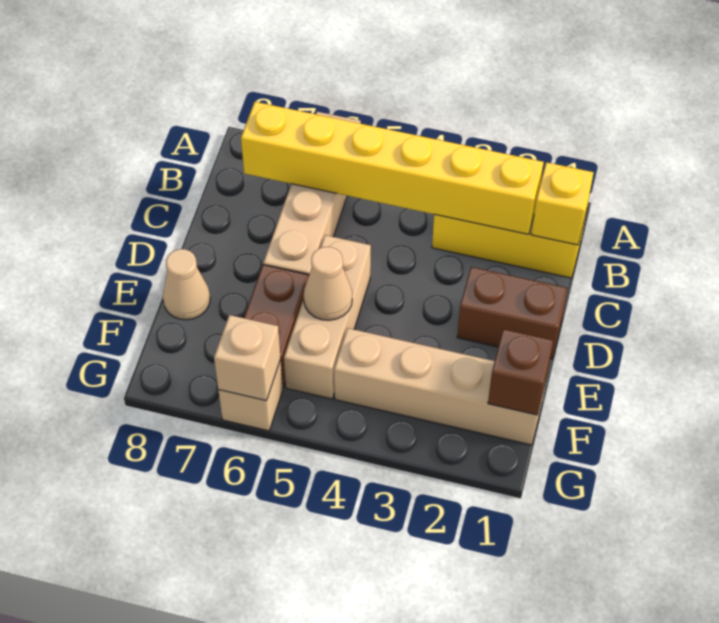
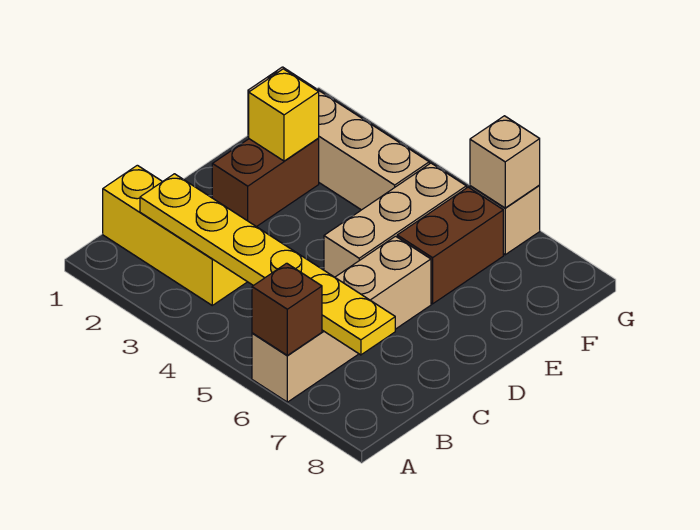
yellow brick B1 level 2 -> yellow brick E2 level 2
yellow brick B2:B7 level 2 -> yellow plate B2:B7 level 2
brown brick D1:D2 level 1 -> brown brick D2:E2 level 1
tan cone E5 level 2 -> none
tan cone E8 level 1 -> none
brown brick F1 level 2 -> brown brick A6 level 2

